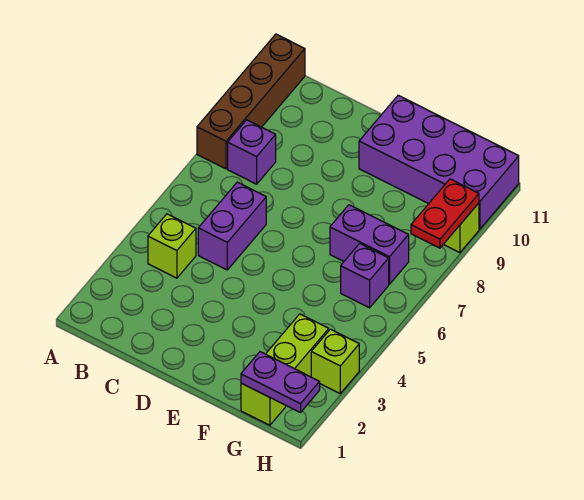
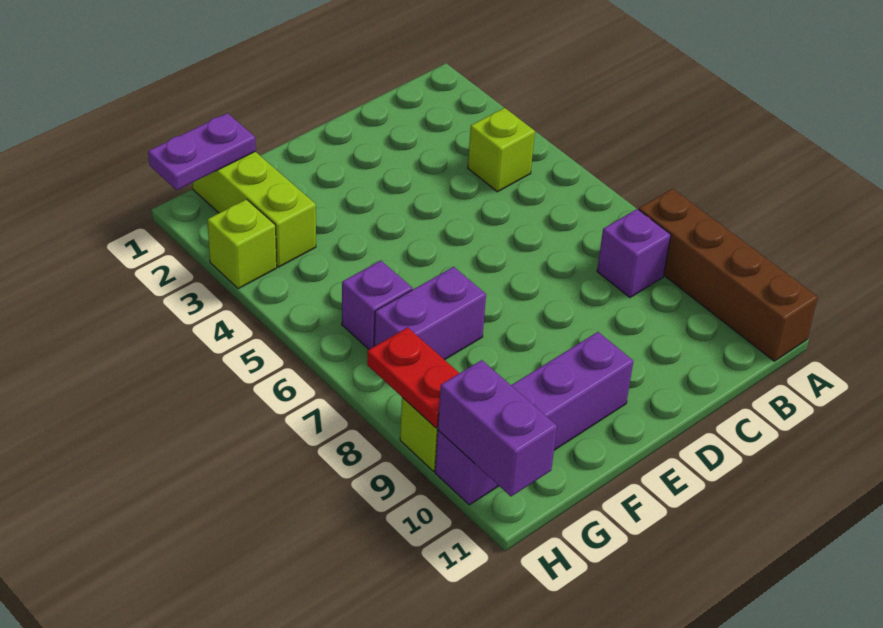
purple brick C5:C6 level 1 -> purple brick H10:H11 level 2
purple brick E10:H11 level 1 -> purple brick E10:H10 level 1

